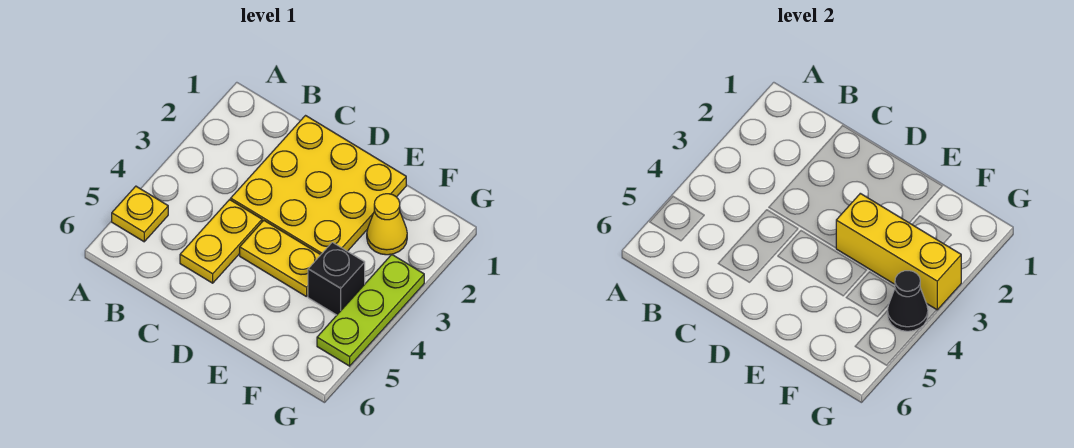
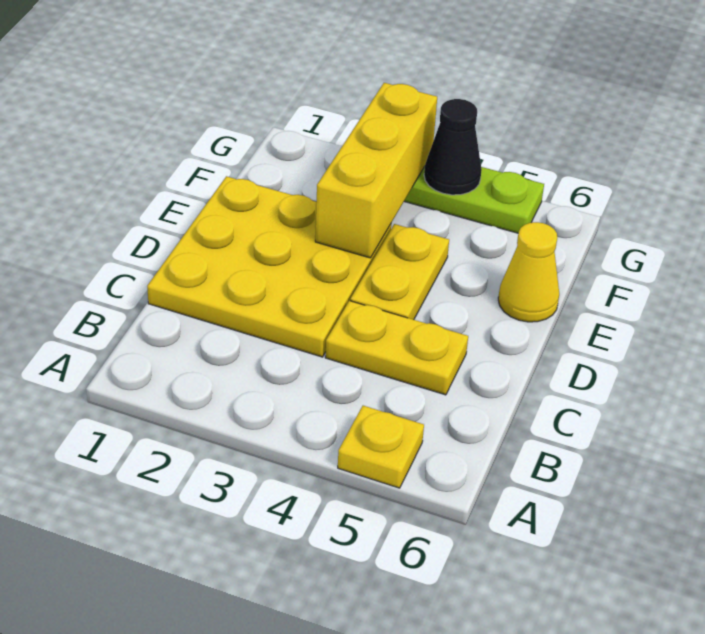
yellow cone F2 level 1 -> yellow cone E6 level 1
black brick F4 level 1 -> none

